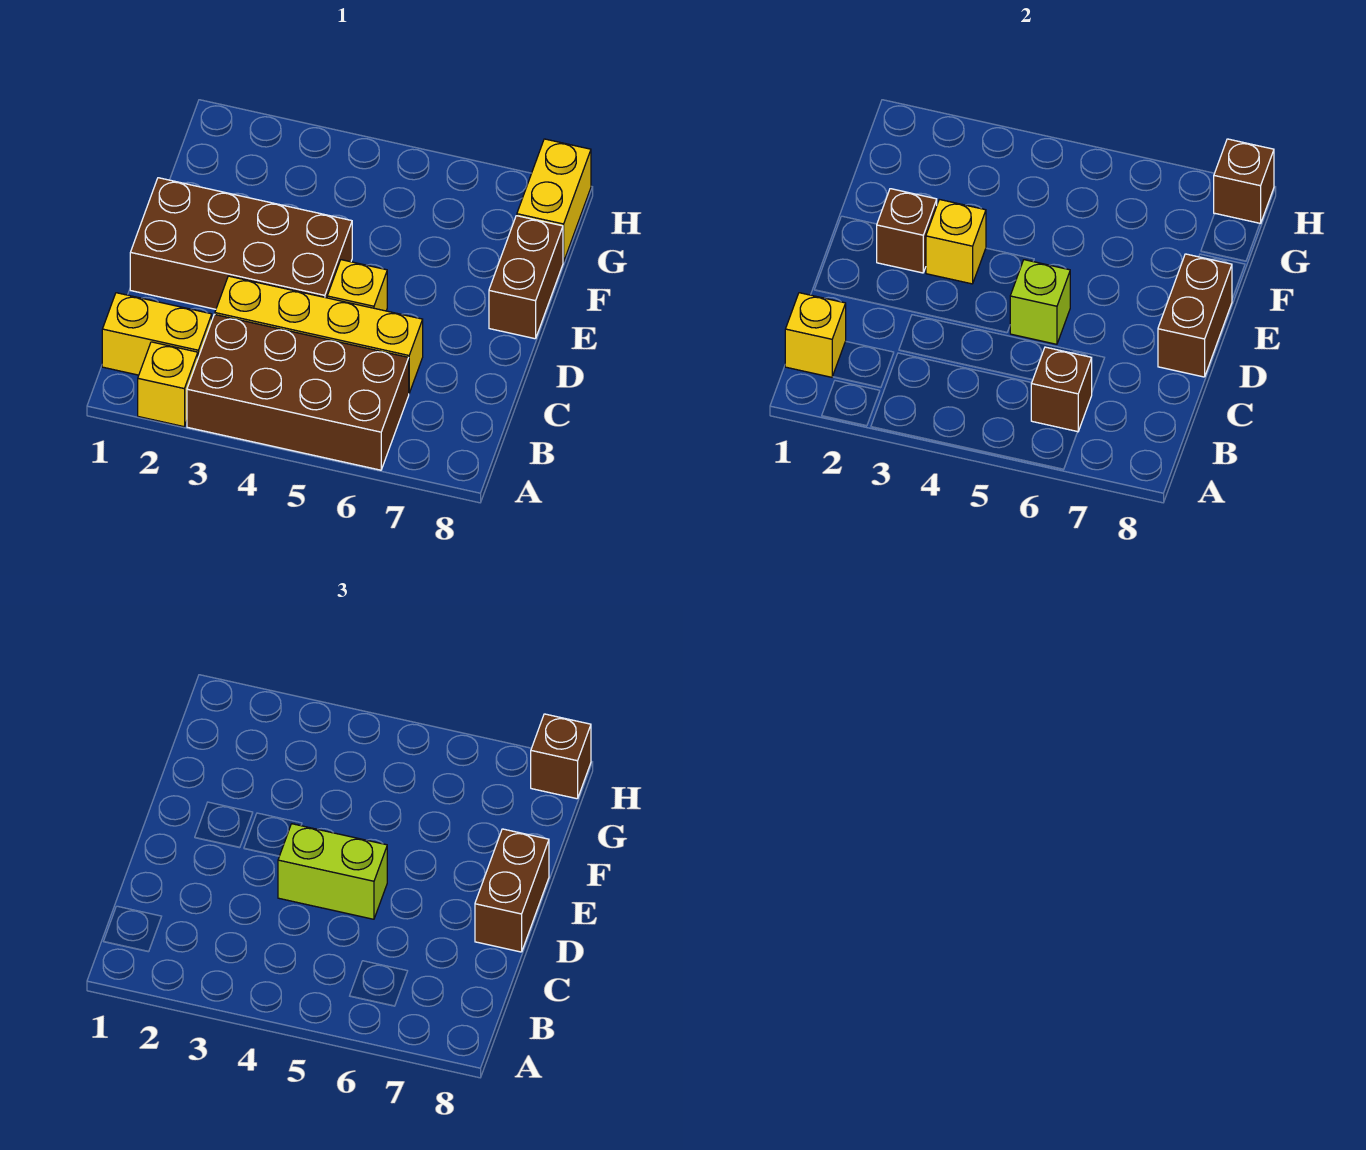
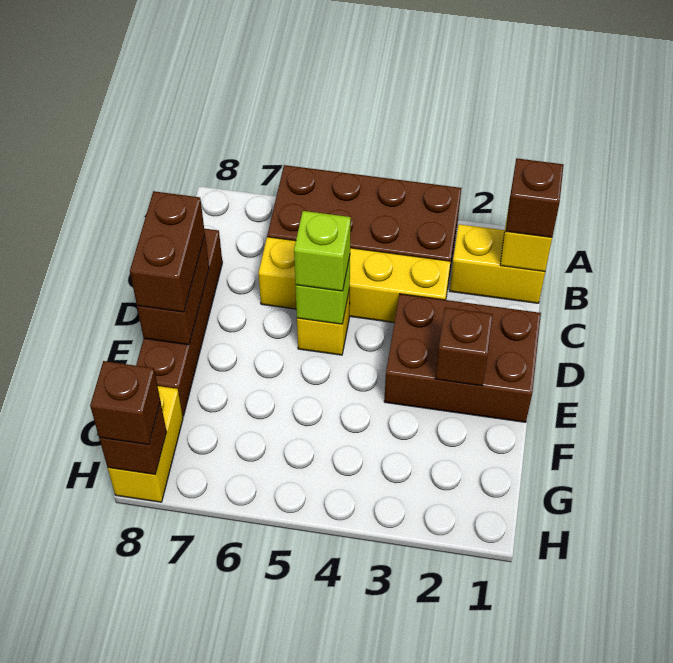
yellow brick A2 level 1 -> none
brown brick B6 level 2 -> brown brick B1 level 3
brown brick D1:E4 level 1 -> brown brick D1:E3 level 1
lime brick D4:D5 level 3 -> lime brick D5 level 3
yellow brick E3 level 2 -> none
brown brick E8:F8 level 1 -> brown brick C8:F8 level 1

